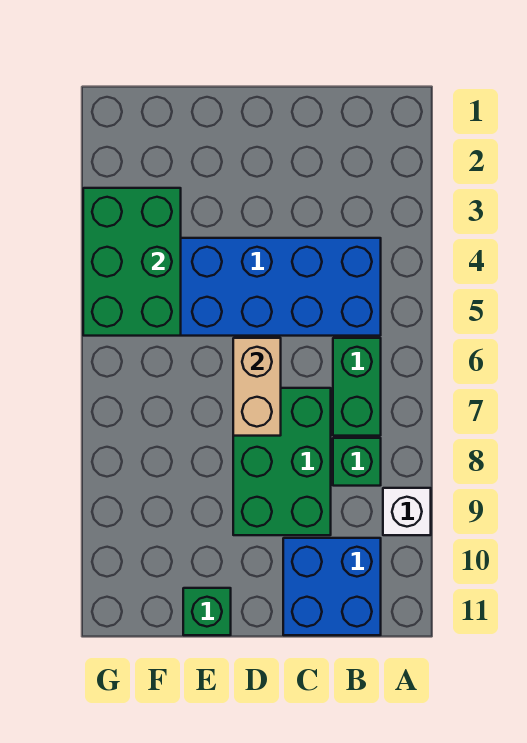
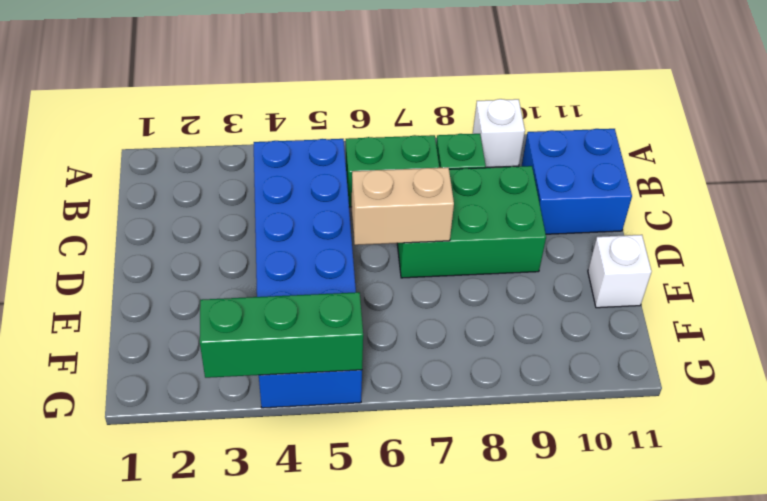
green brick E11 level 1 -> white brick E11 level 1
green brick F3:G5 level 2 -> green brick G3:G5 level 2

